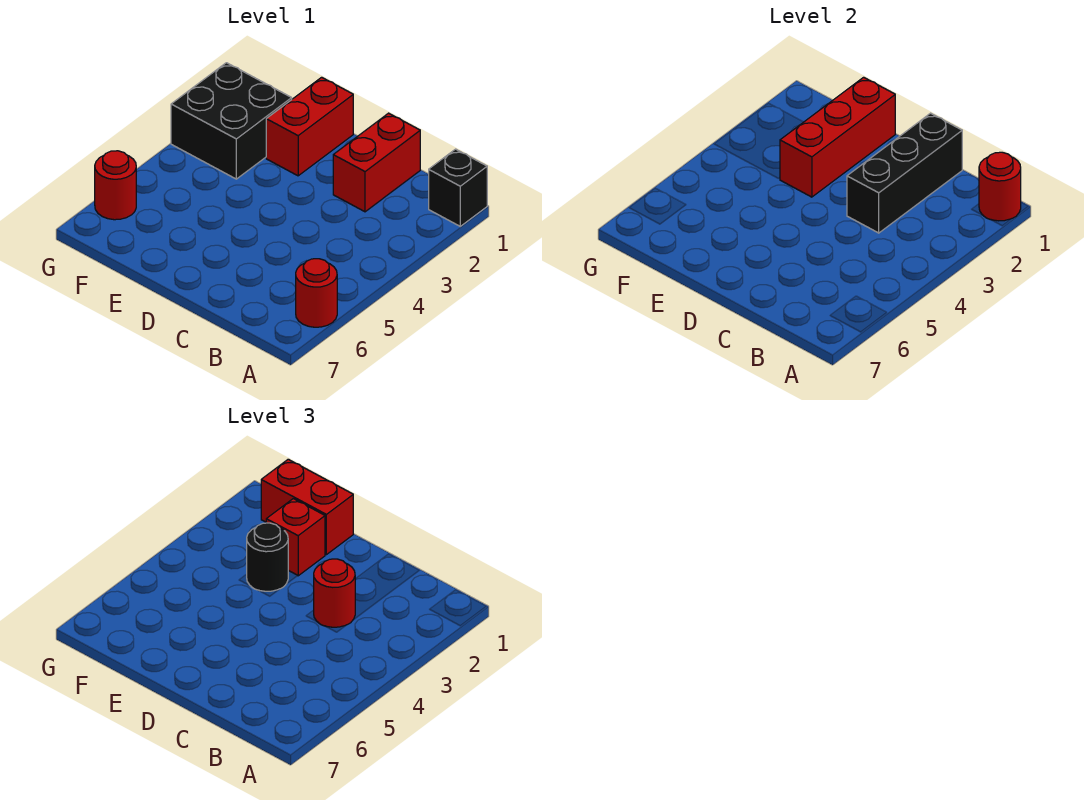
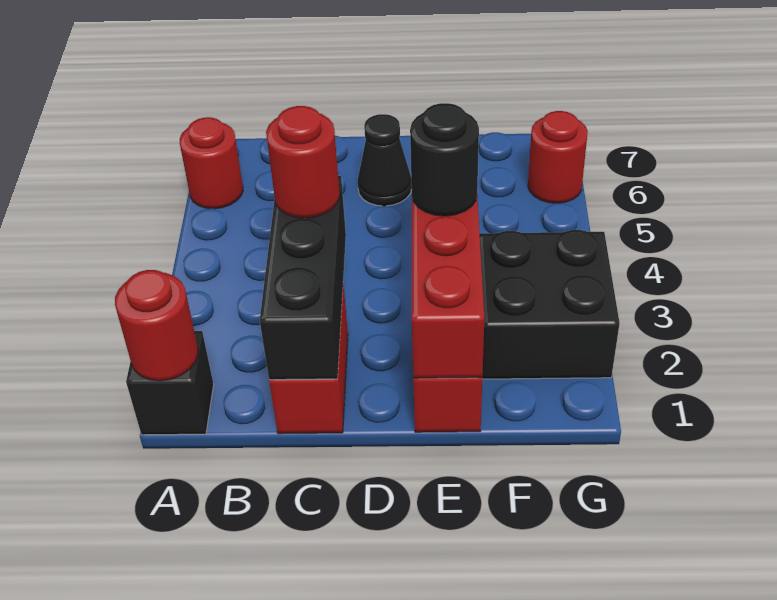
none -> black cone D6 level 1
red brick E1:F1 level 3 -> none
red brick E2 level 3 -> none

